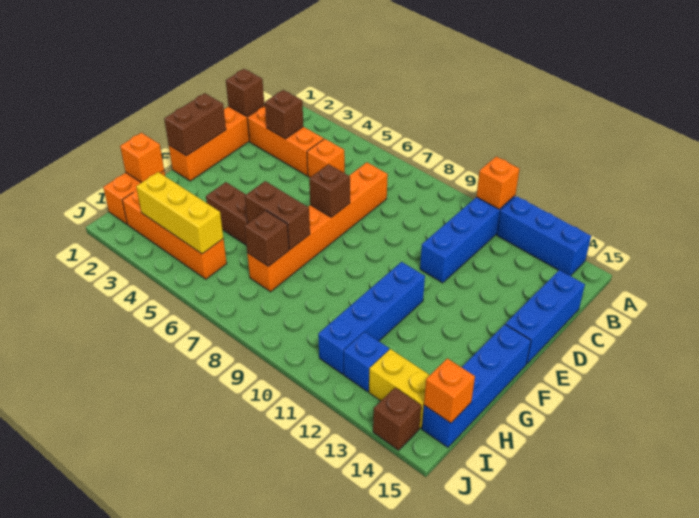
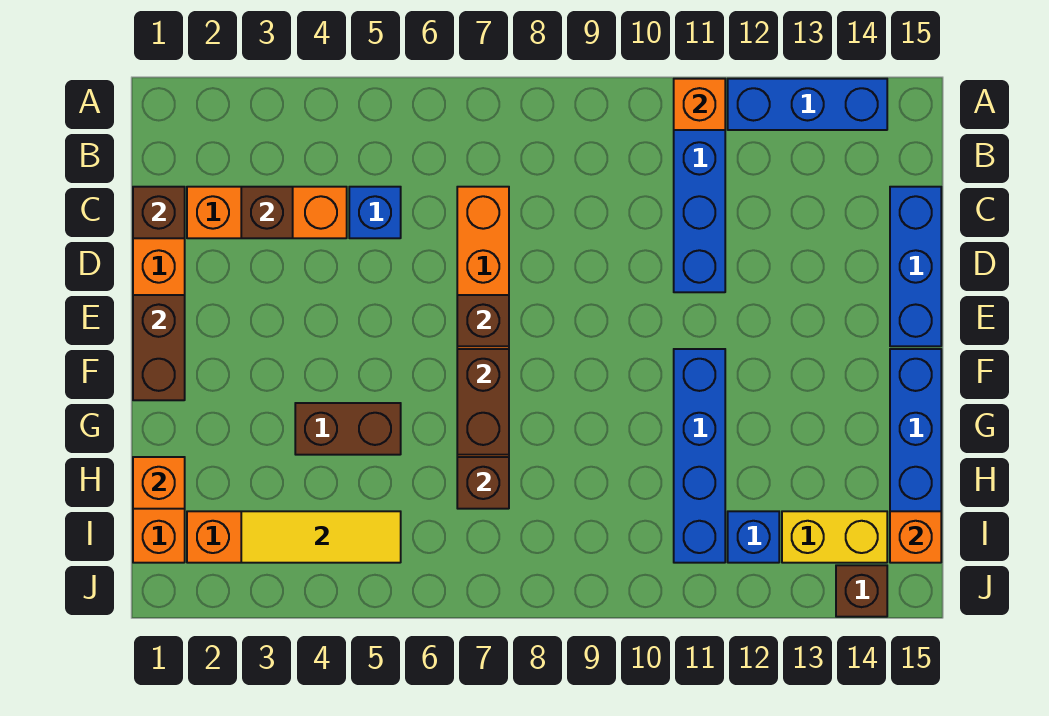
orange brick C5 level 1 -> blue brick C5 level 1
brown brick G6:G7 level 2 -> brown brick F7:G7 level 2
yellow brick I3:I5 level 2 -> yellow tile I3:I5 level 2

